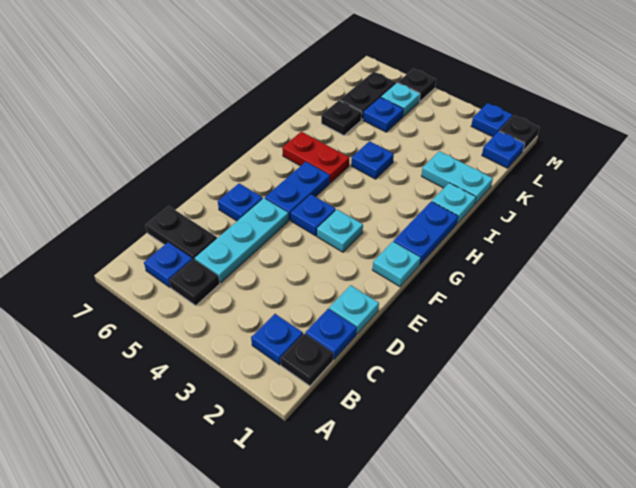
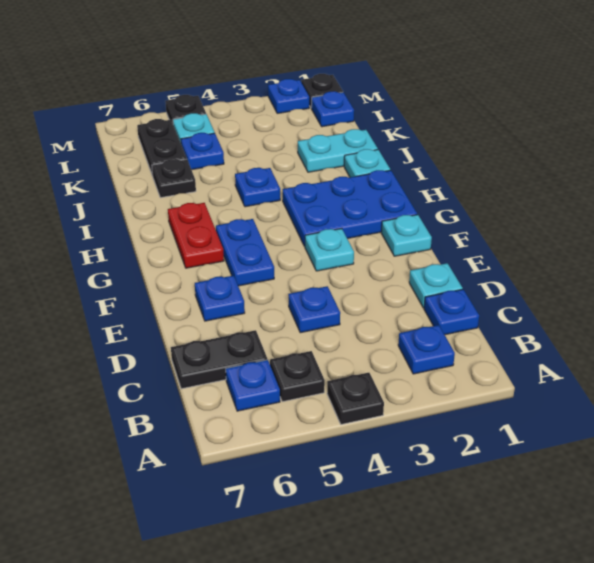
black plate B1 level 1 -> black plate A4 level 1
cyan plate C5:E5 level 1 -> none
blue plate F4 level 1 -> blue plate D4 level 1
blue plate G1:H1 level 1 -> blue plate G1:H3 level 1
red plate H5:H6 level 1 -> red plate G6:H6 level 1

